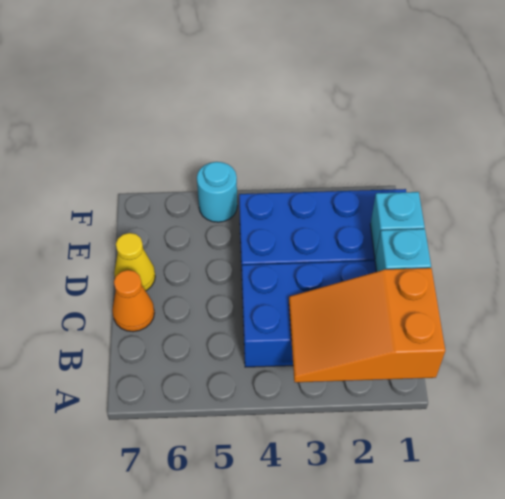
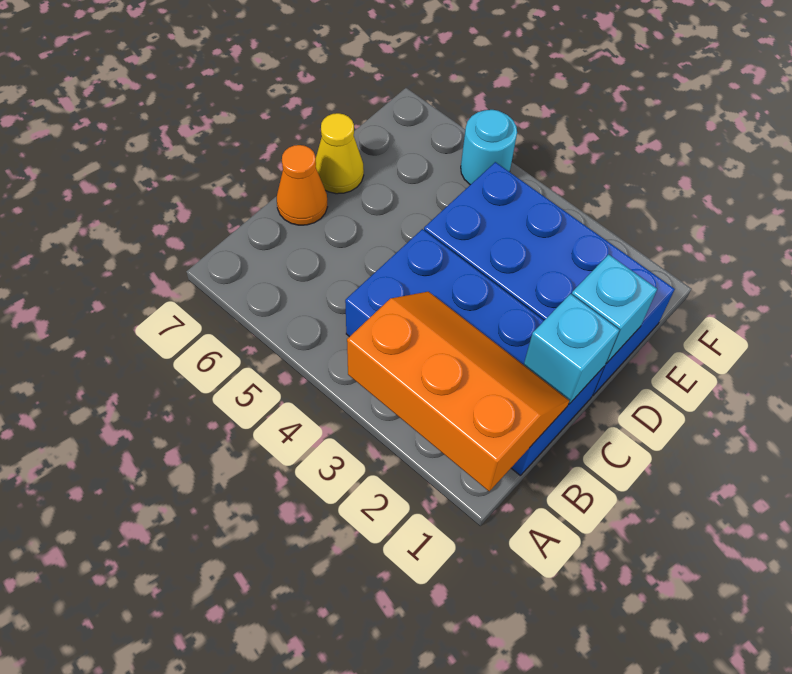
orange slope A1:B3 level 2 top 1 -> orange slope A1:B3 level 2 top A

